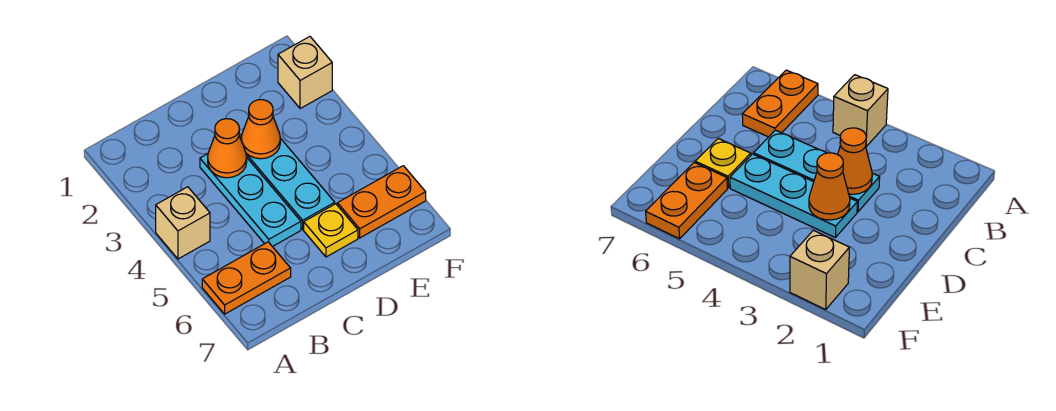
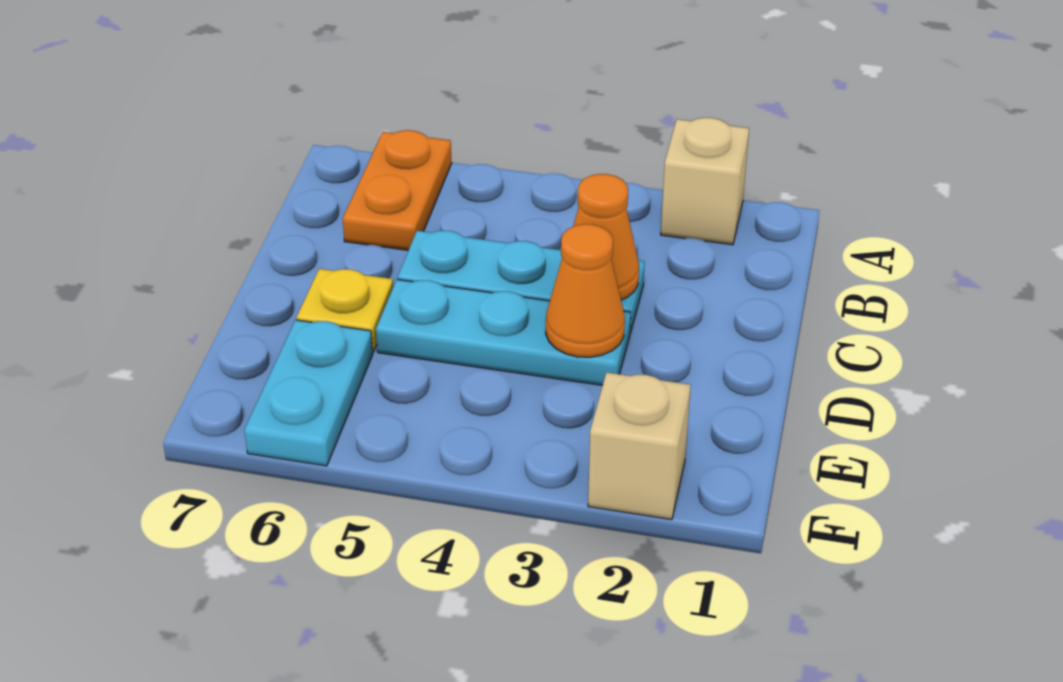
tan brick A4 level 1 -> tan brick A2 level 1
orange plate E6:F6 level 1 -> cyan plate E6:F6 level 1

